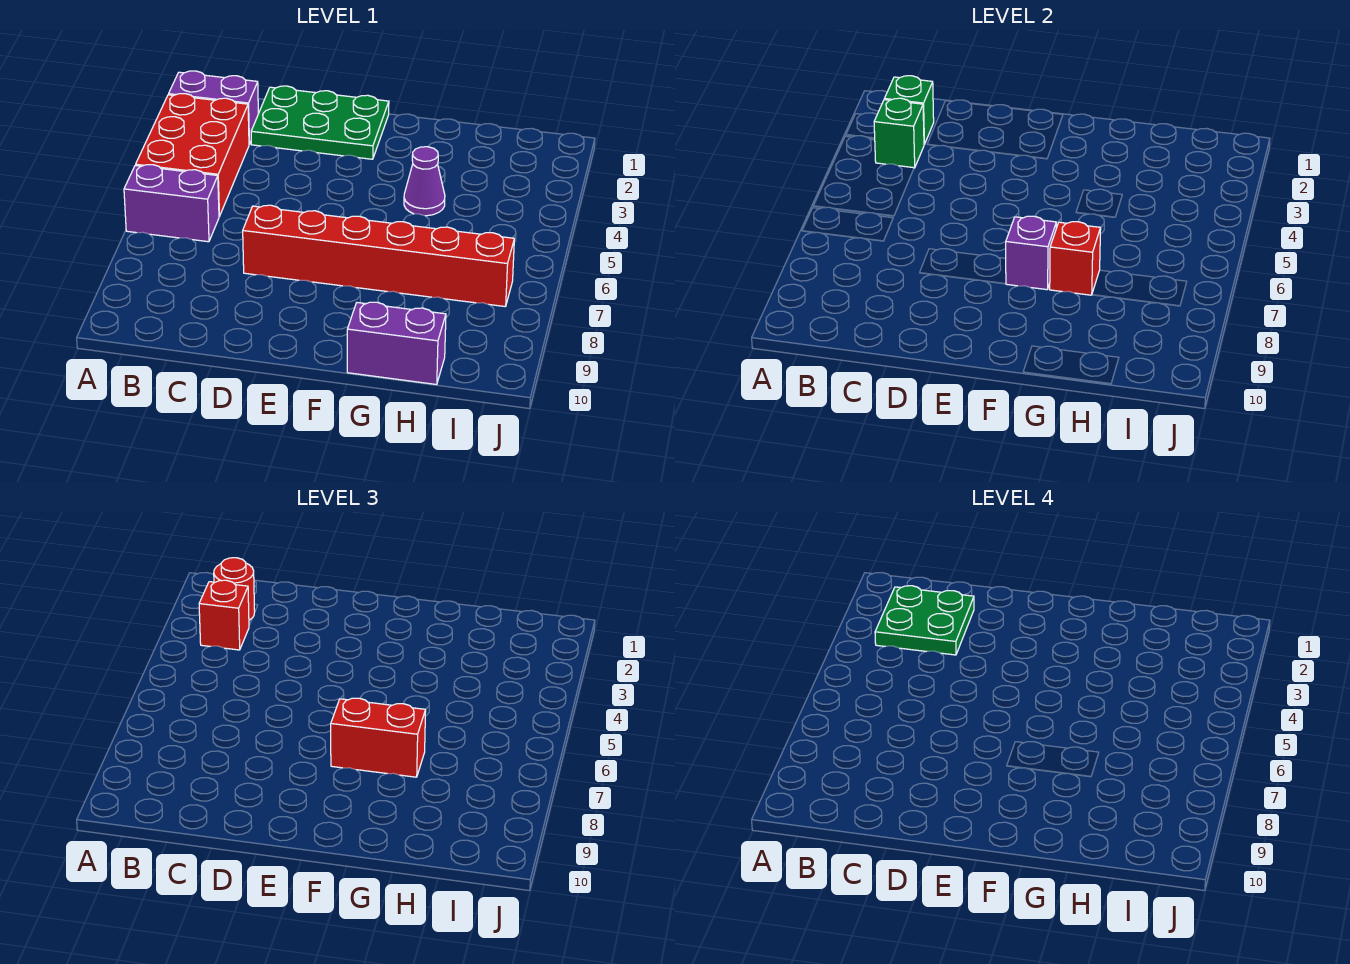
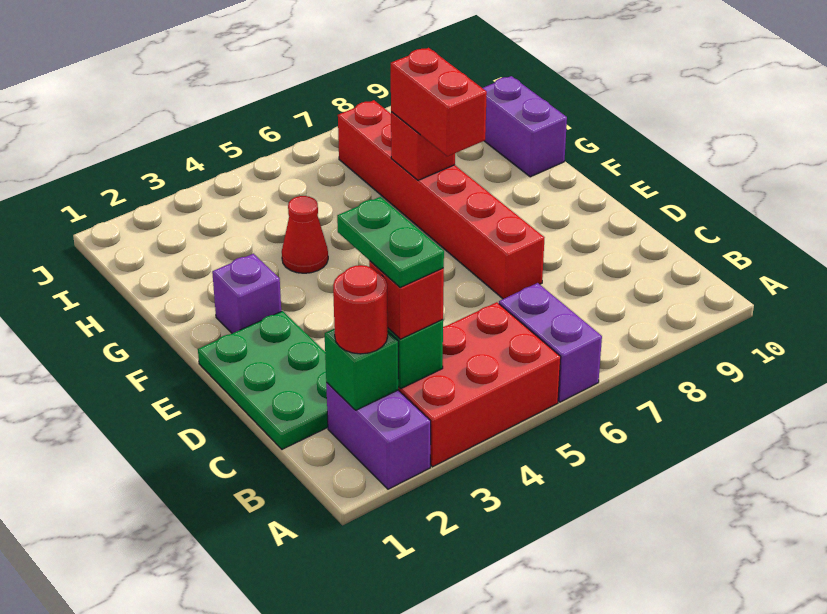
green plate B2:C3 level 4 -> green plate B3:C3 level 4
purple brick F7 level 2 -> purple brick F2 level 1
purple cone G4 level 1 -> red cone G4 level 1

